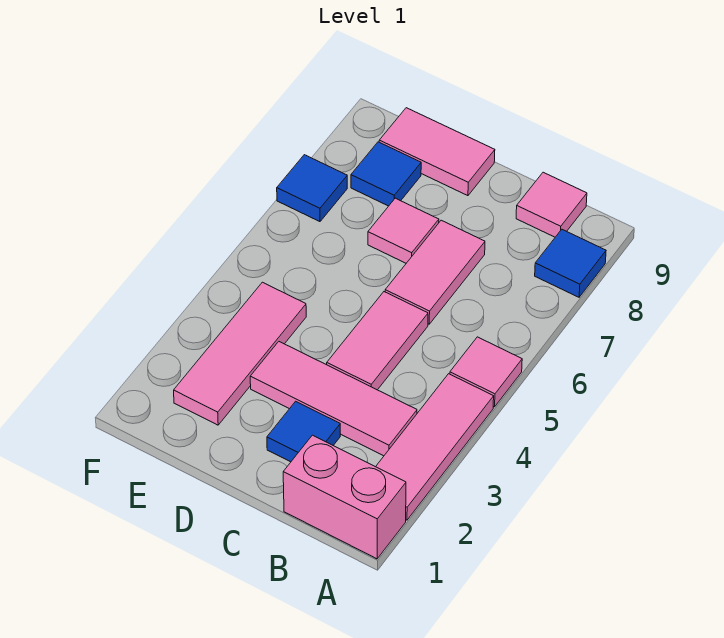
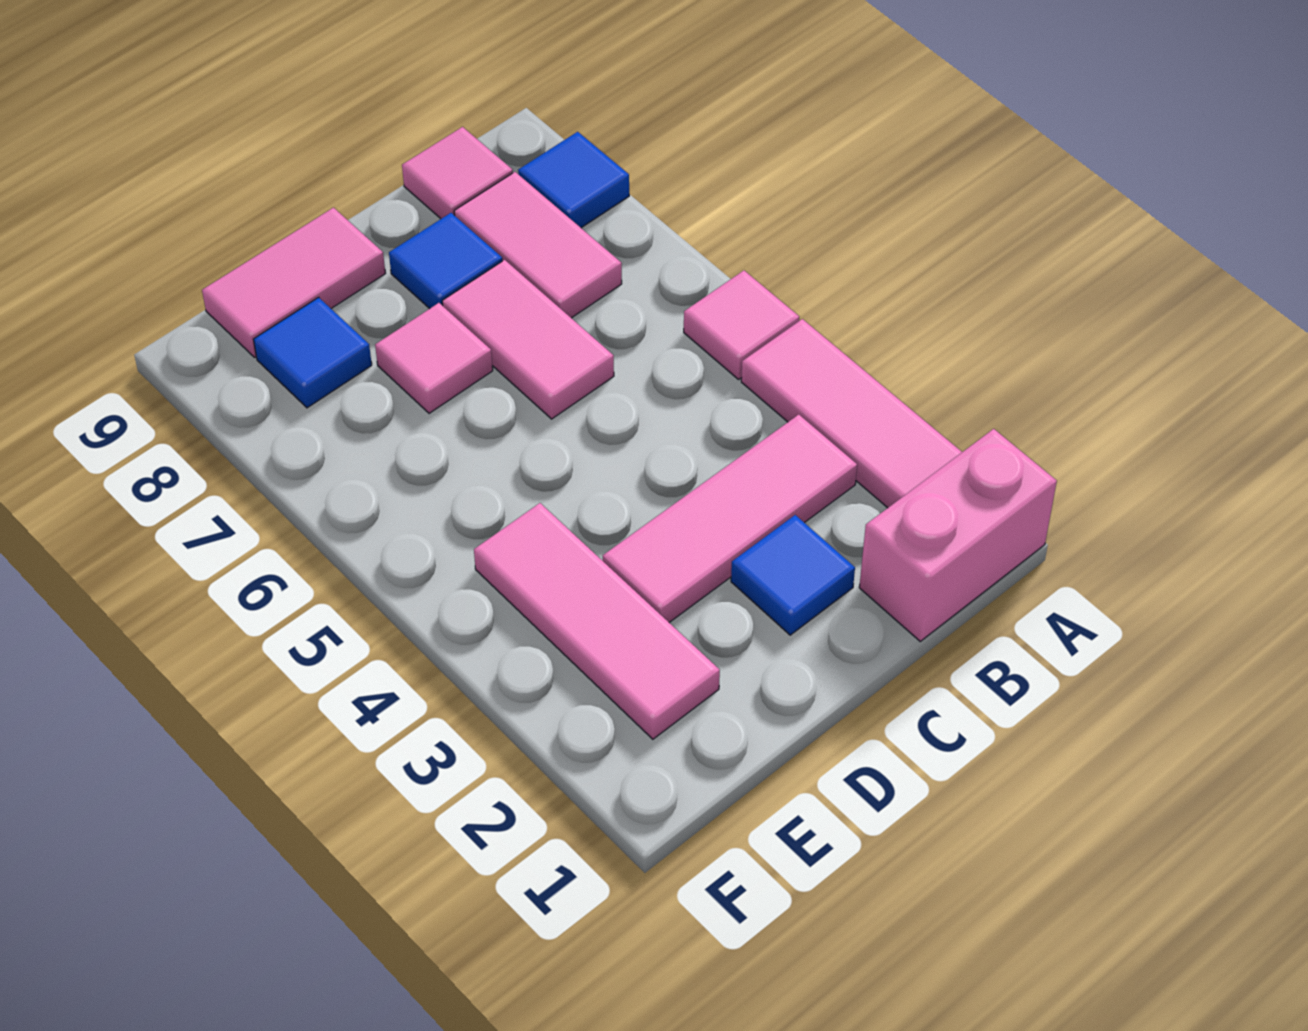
pink tile C4:C5 level 1 -> pink tile B7:B8 level 1
blue tile F7 level 1 -> blue tile C8 level 1

